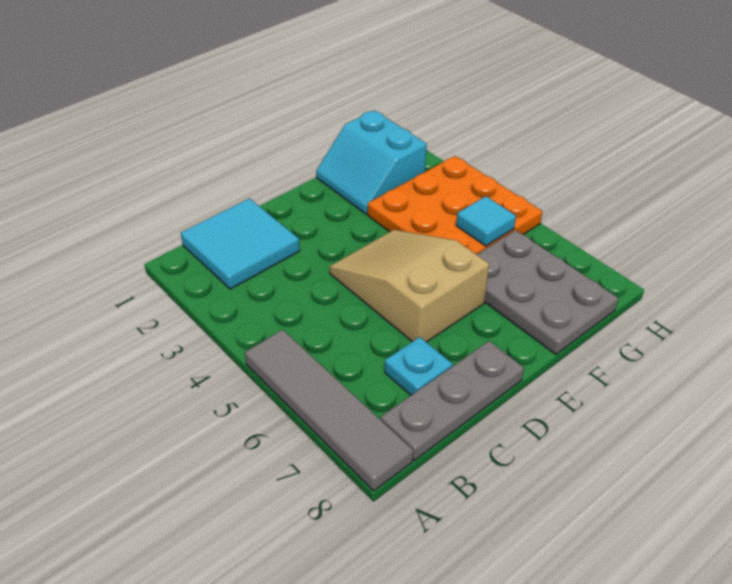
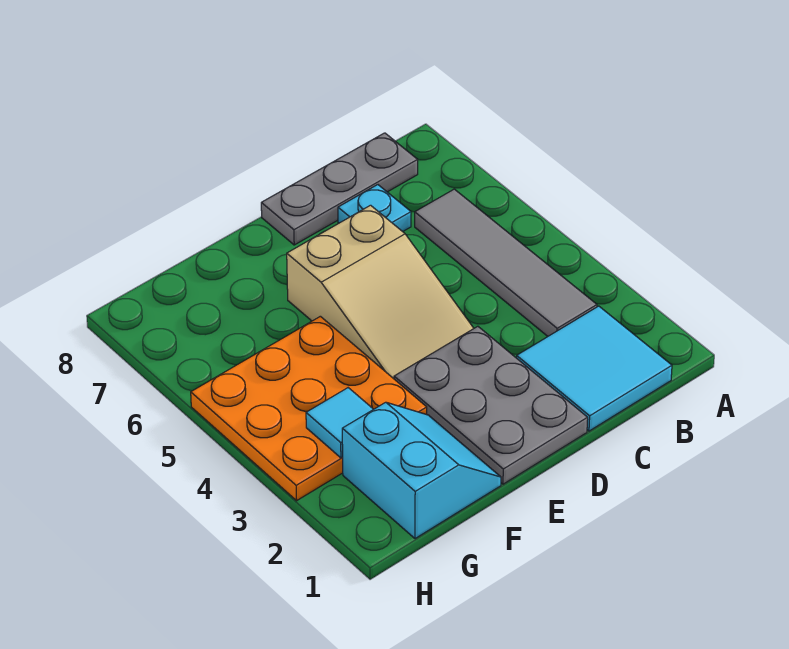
grey tile A5:A8 level 1 -> grey tile B3:B6 level 1
grey plate F6:G8 level 1 -> grey plate D1:E3 level 1
cyan tile G5 level 2 -> cyan tile G3 level 2

